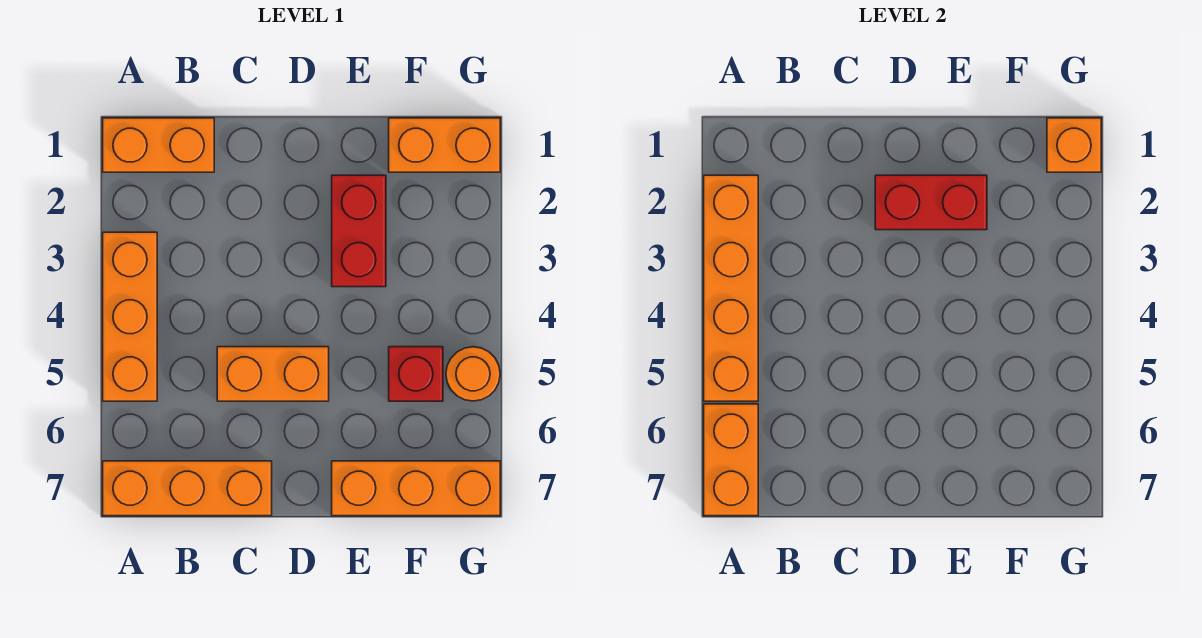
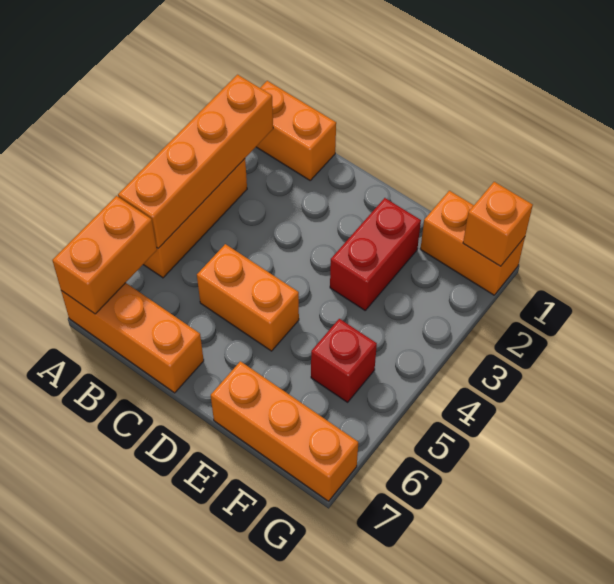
red brick D2:E2 level 2 -> none
orange round brick G5 level 1 -> none

